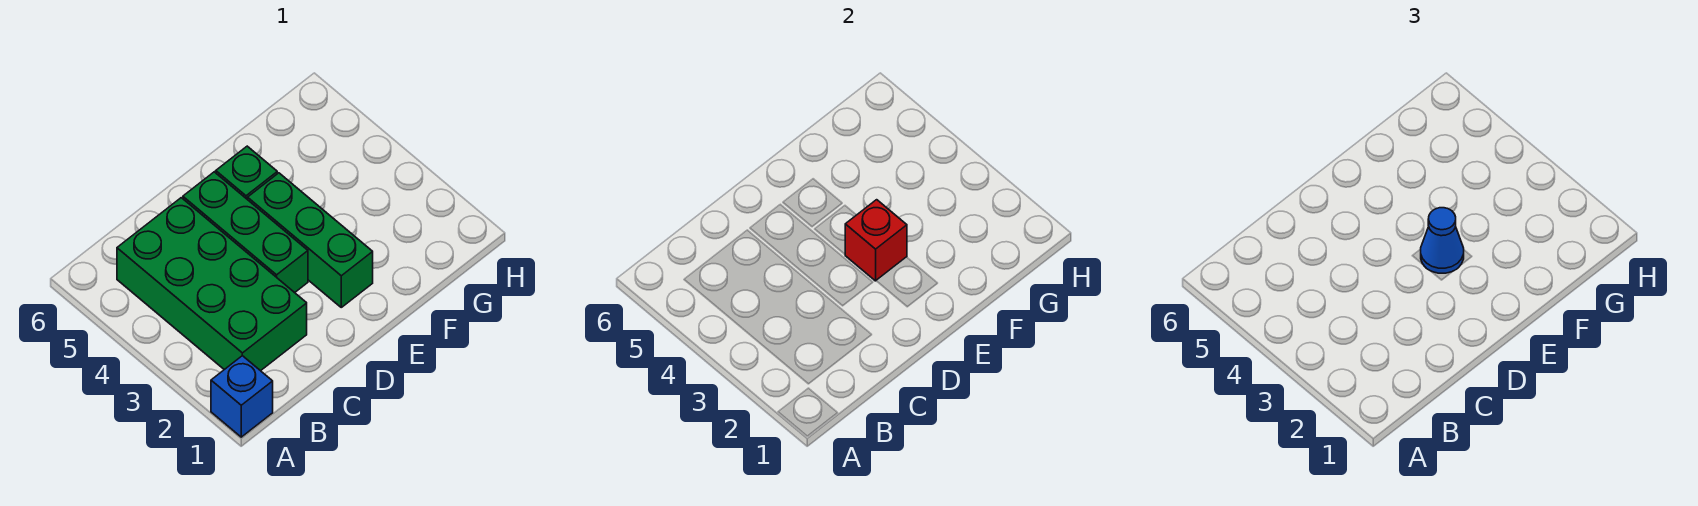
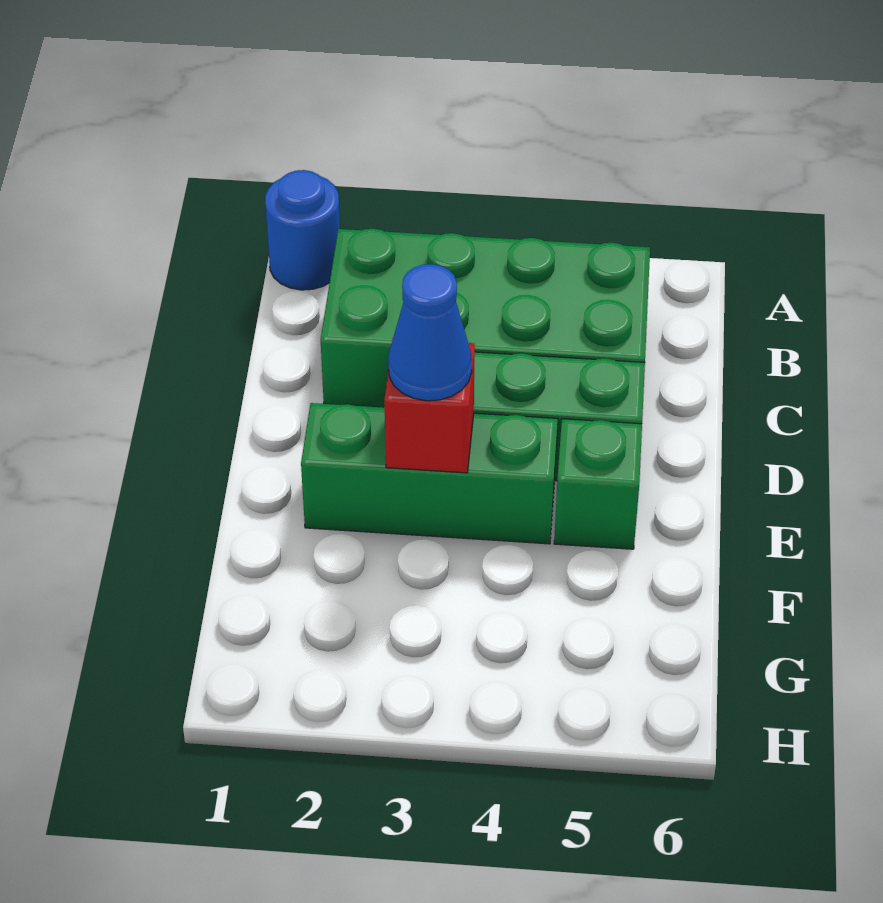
blue brick A1 level 1 -> blue round brick A1 level 1

